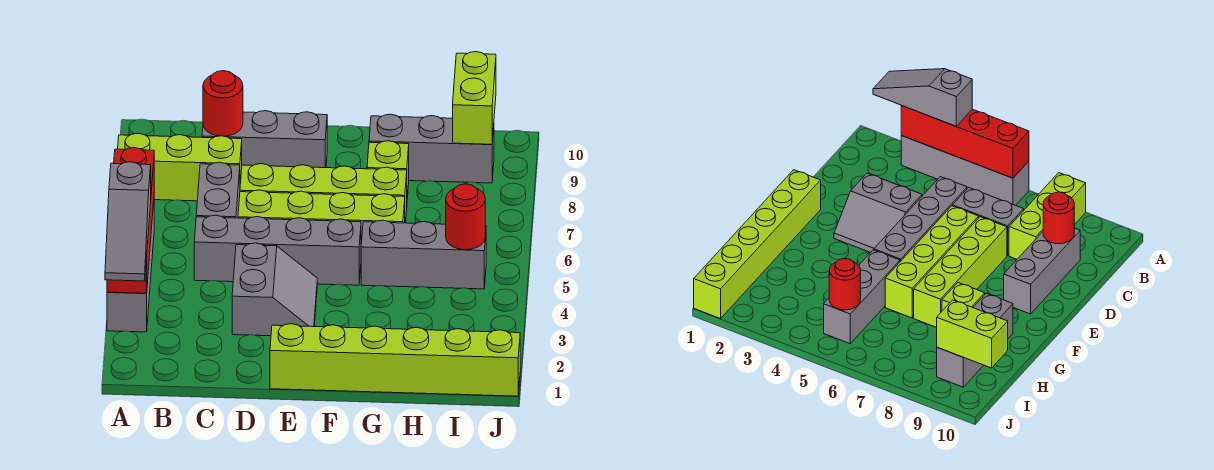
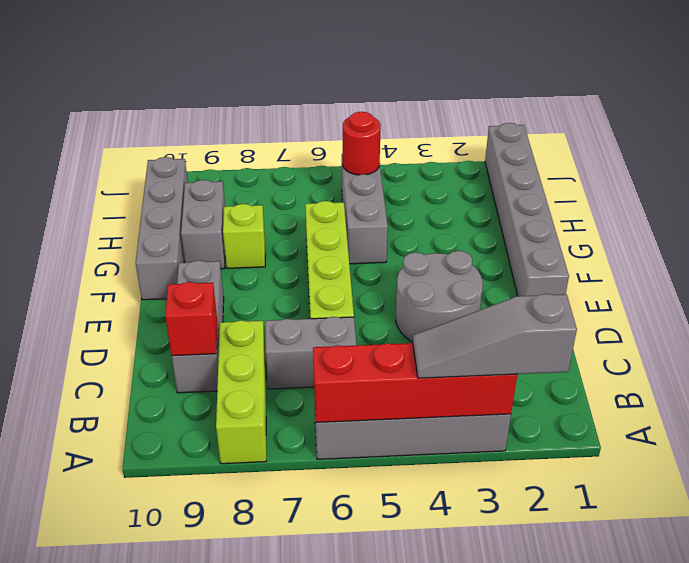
grey slope A2:A4 level 3 top 4 -> grey slope A2:A4 level 3 top 2
grey brick C5:F5 level 1 -> grey brick F10:I10 level 1
red round brick C9 level 2 -> red brick C9 level 2
grey slope D3:E4 level 1 top D -> grey round brick D3:E4 level 1
lime brick D7:G7 level 1 -> none
lime brick E1:J1 level 1 -> grey brick E1:J1 level 1
grey brick G9:I9 level 1 -> grey brick G9:H9 level 1
lime brick I9:I10 level 2 -> none

